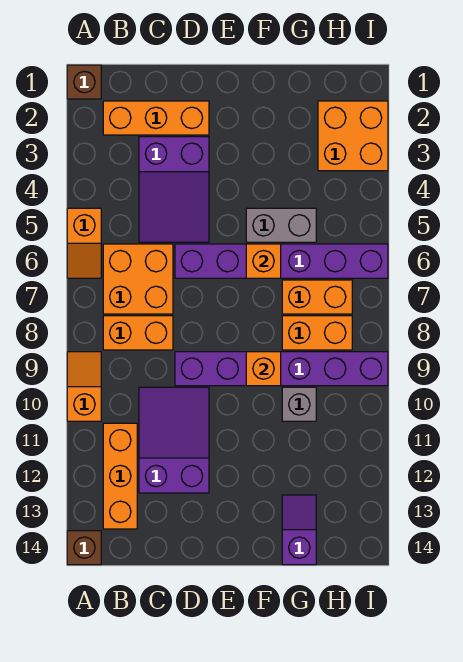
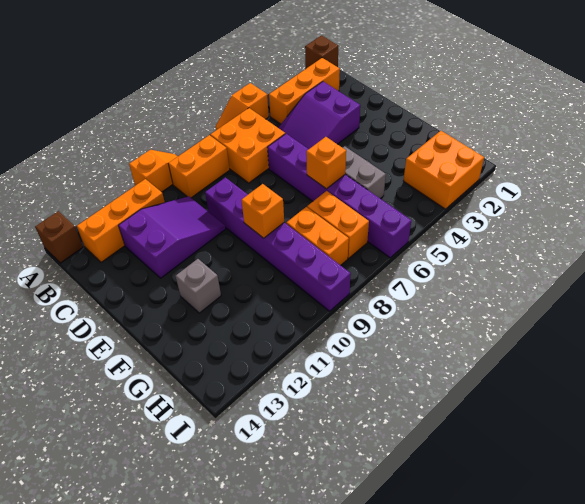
orange brick B2:D2 level 1 -> orange brick B2:B4 level 1
orange brick B8:C8 level 1 -> orange brick B8:B9 level 1
grey brick G10 level 1 -> grey brick F12 level 1
purple slope G13:G14 level 1 top 14 -> none

